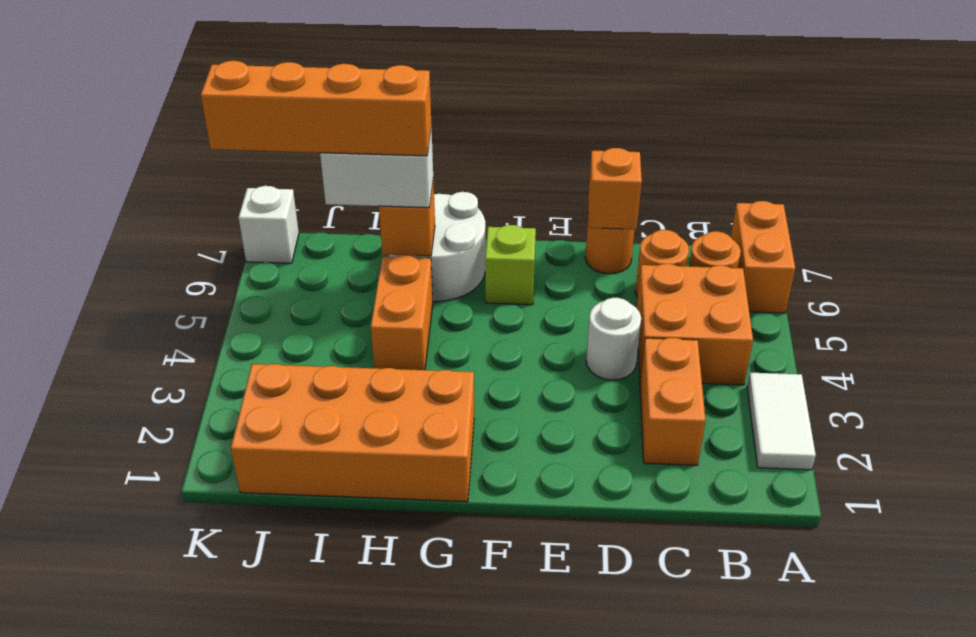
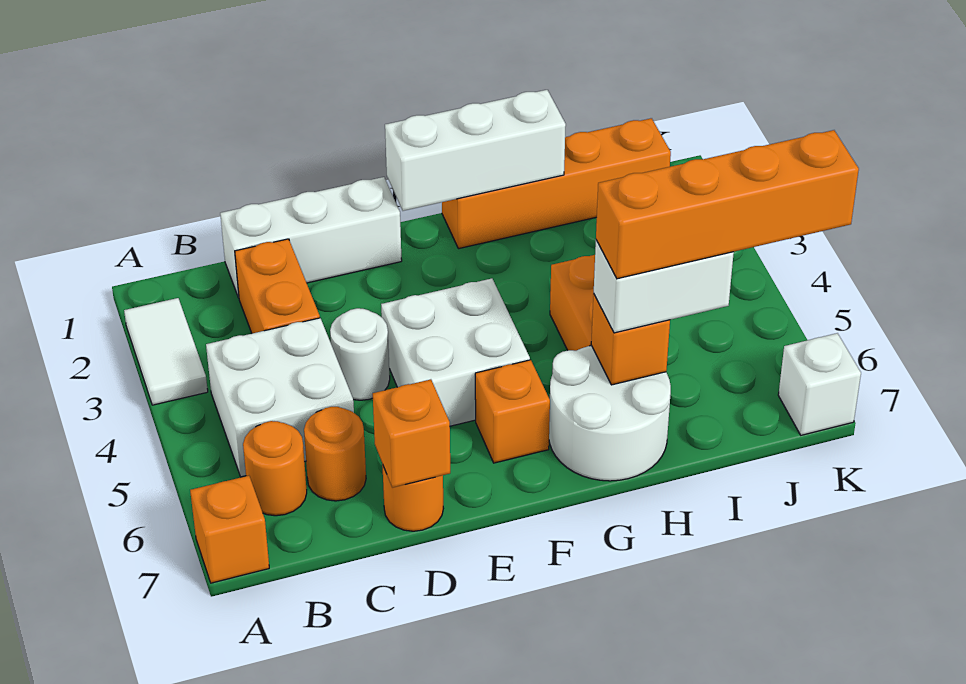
orange brick A6:A7 level 1 -> orange brick A7 level 1
orange brick B4:C5 level 1 -> white brick B4:C5 level 1
none -> white brick C1:E1 level 1
none -> white brick E4:F5 level 1
none -> white brick F1:H1 level 2
lime brick F6 level 1 -> orange brick F6 level 1
orange brick G1:J2 level 1 -> orange brick G1:J1 level 1

